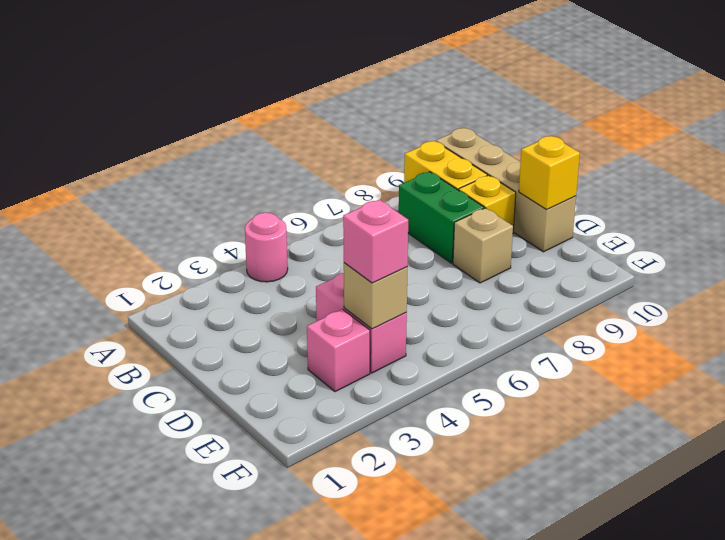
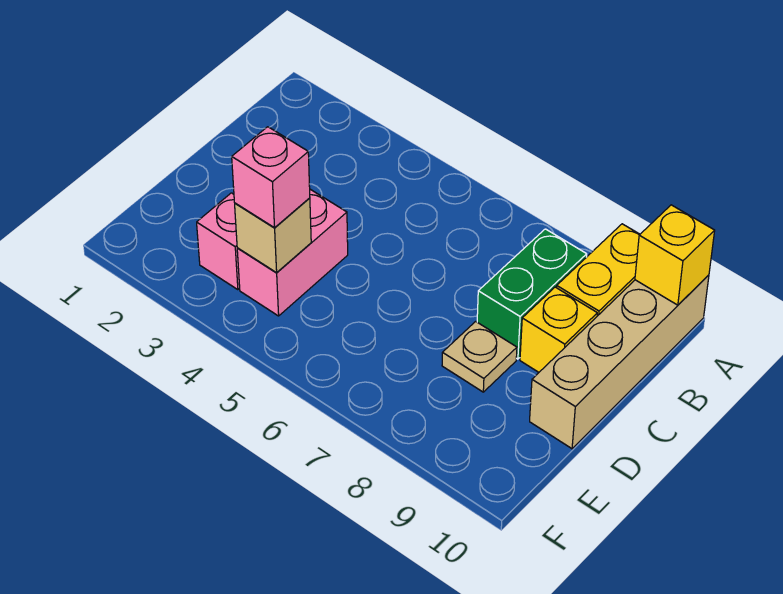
pink round brick A4 level 1 -> none
tan brick D8 level 1 -> tan plate D8 level 1
yellow brick D10 level 2 -> yellow brick A10 level 2

